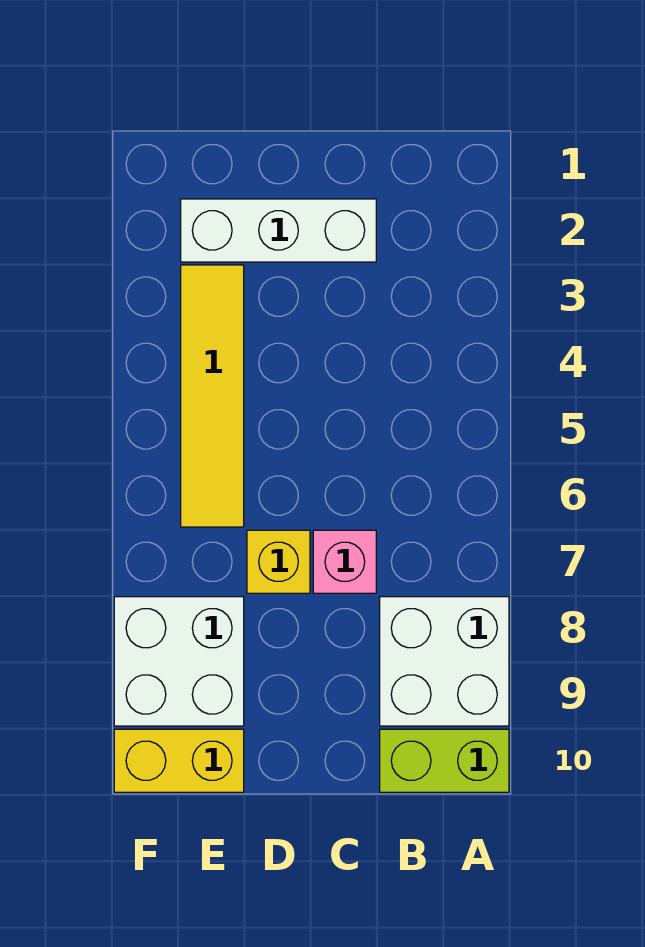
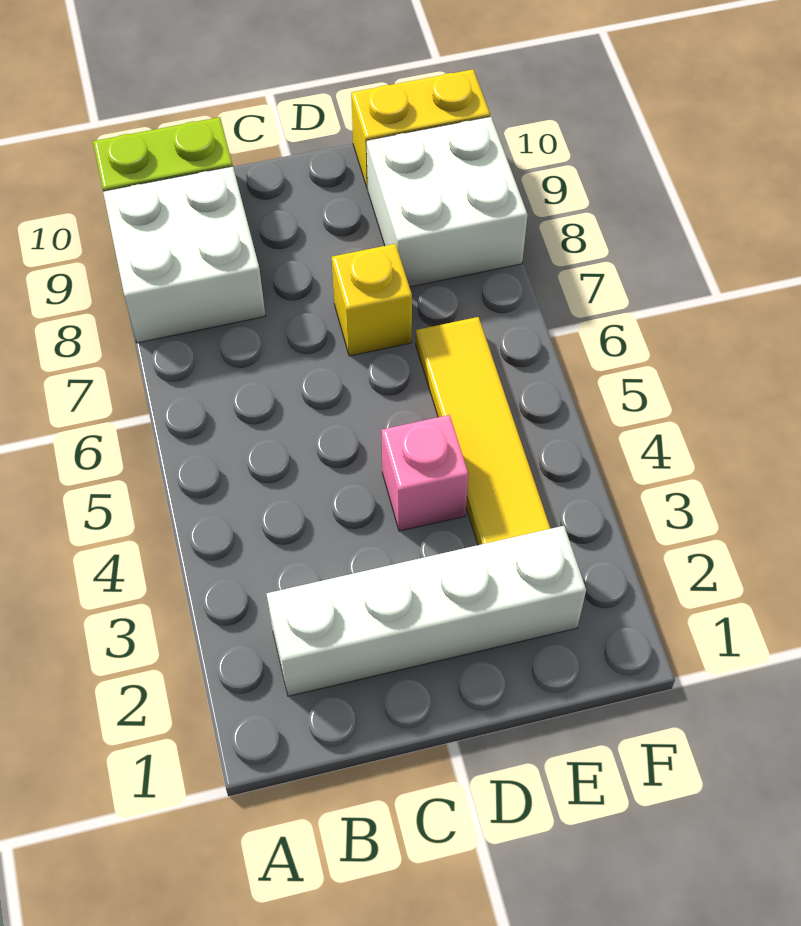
white brick C2:E2 level 1 -> white brick B2:E2 level 1
pink brick C7 level 1 -> pink brick D4 level 1

